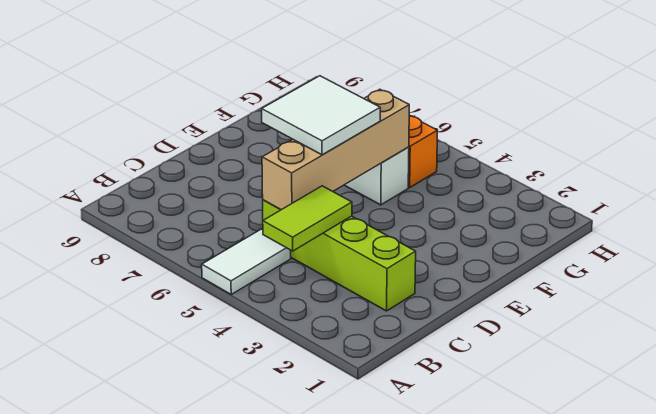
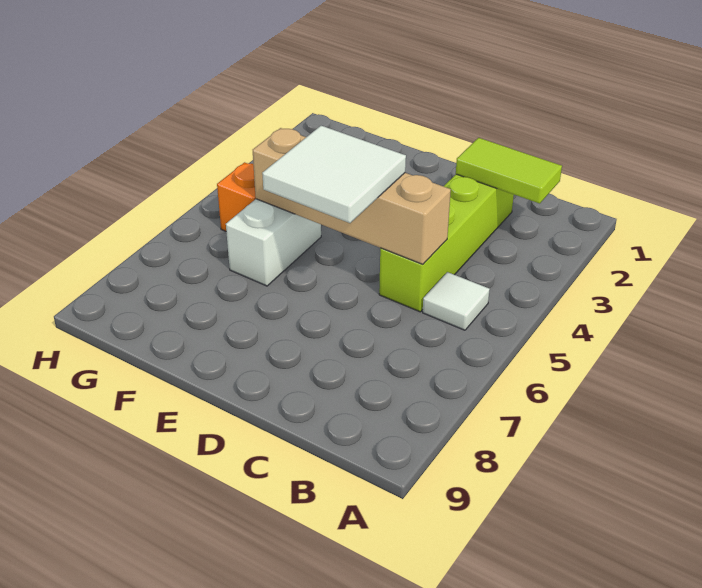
white tile A5:B5 level 1 -> white tile B5 level 1
lime tile B4:C4 level 2 -> lime tile B2:C2 level 2

